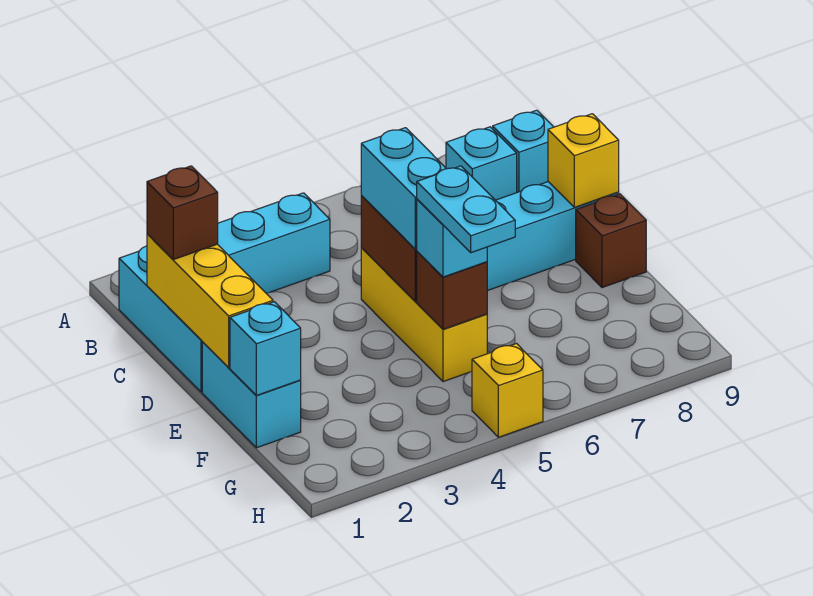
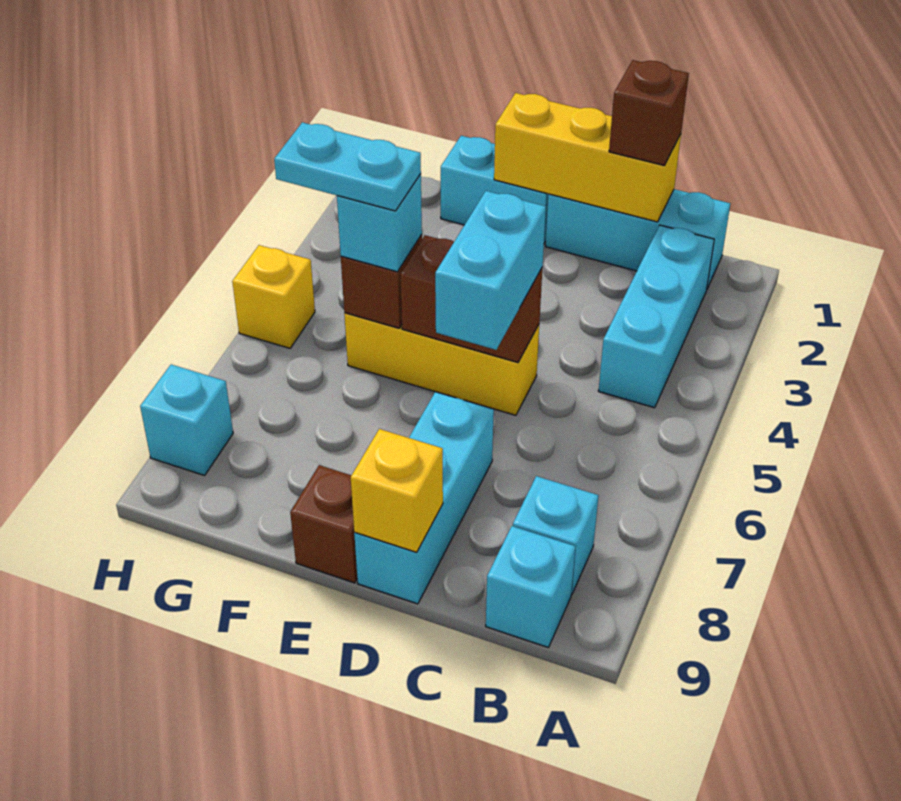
cyan brick D5:E5 level 3 -> cyan brick D5:D6 level 3
cyan brick F1 level 2 -> cyan brick H8 level 1

